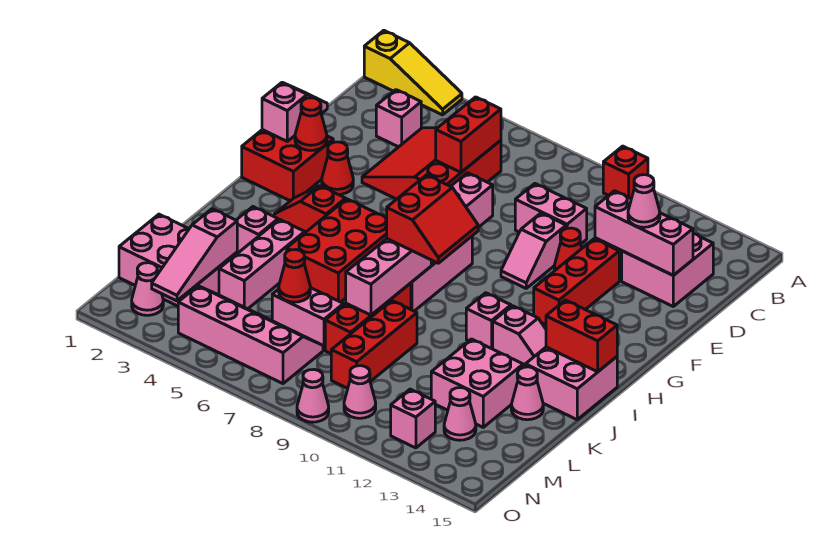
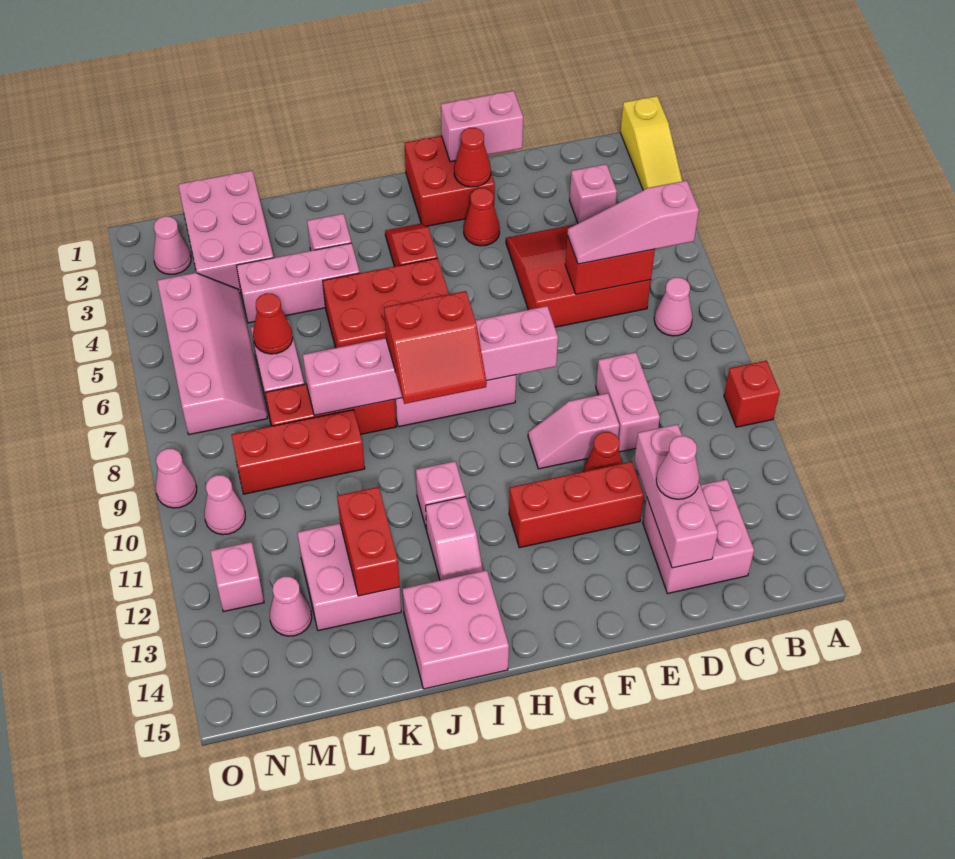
pink slope E1:F1 level 2 top F -> pink brick E1:F1 level 2
red brick I14:I15 level 2 -> red brick K12:K13 level 2
pink cone K14 level 1 -> pink cone B7 level 1
pink slope L3:N3 level 2 top L -> pink slope B6:D6 level 3 top B

